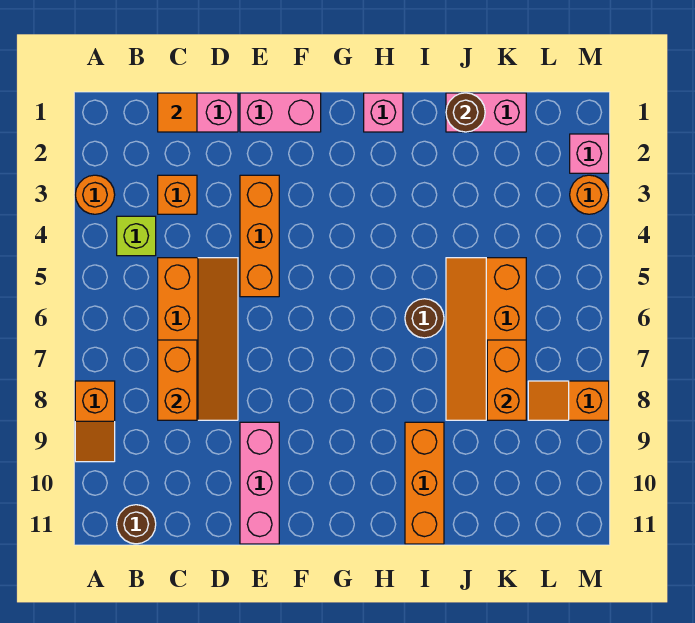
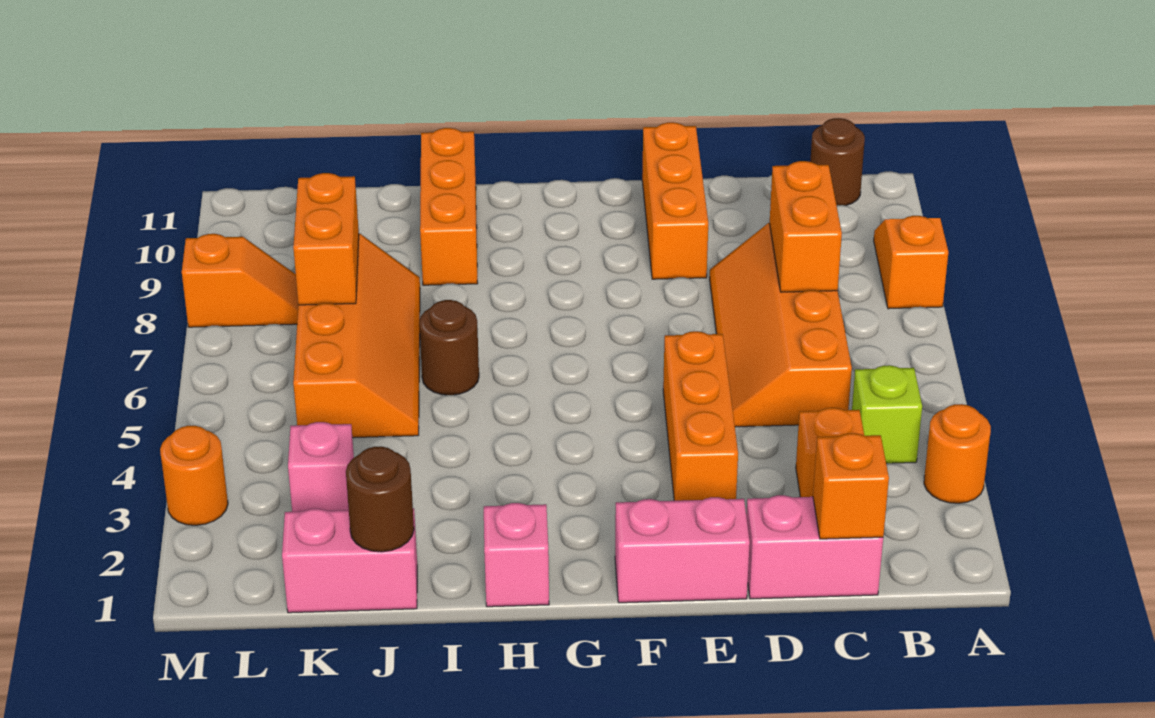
orange tile C1 level 2 -> orange brick C1 level 2
pink brick E9:E11 level 1 -> orange brick E9:E11 level 1
pink brick M2 level 1 -> pink brick K3 level 1

